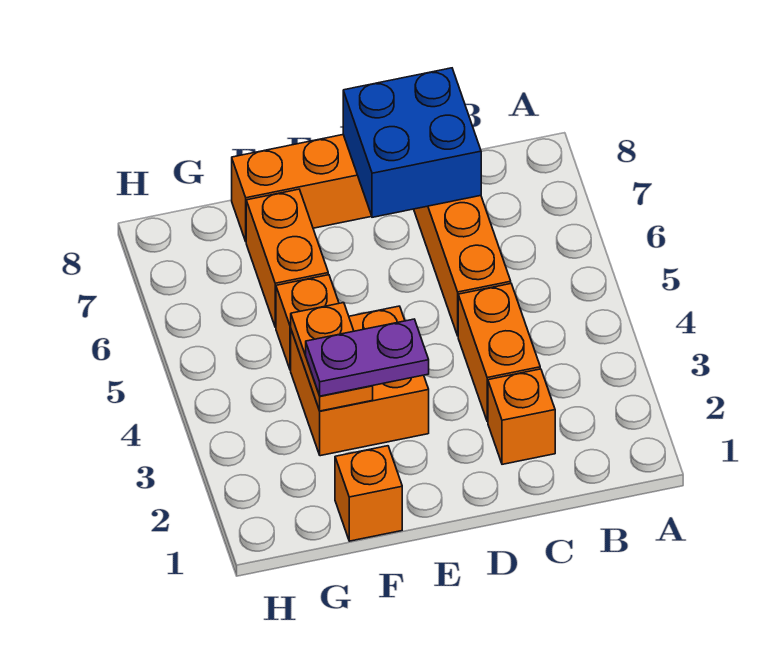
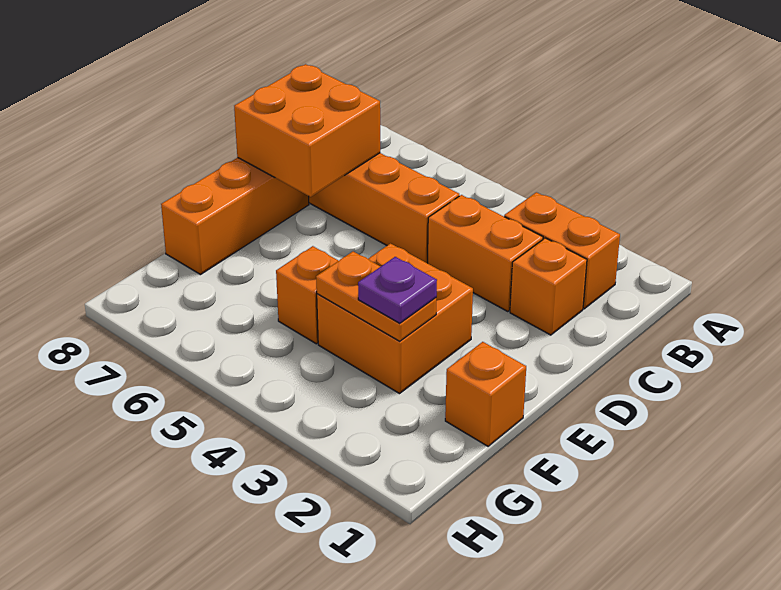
blue brick C7:D8 level 2 -> orange brick C7:D8 level 2
purple plate E3:F3 level 3 -> purple plate F3 level 3
orange brick F6:F7 level 1 -> orange brick B2:B3 level 1

